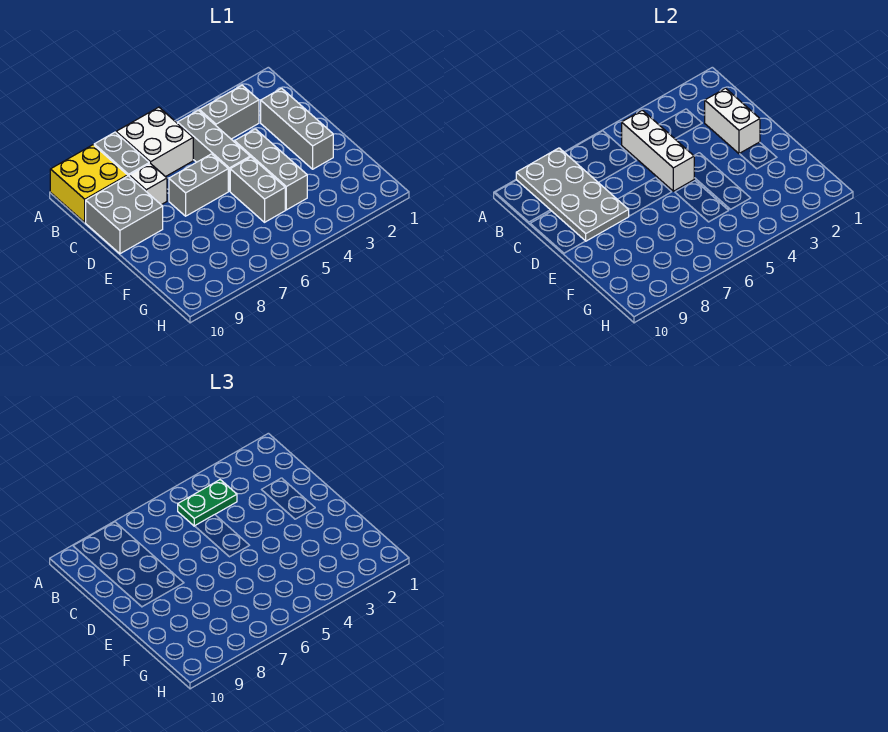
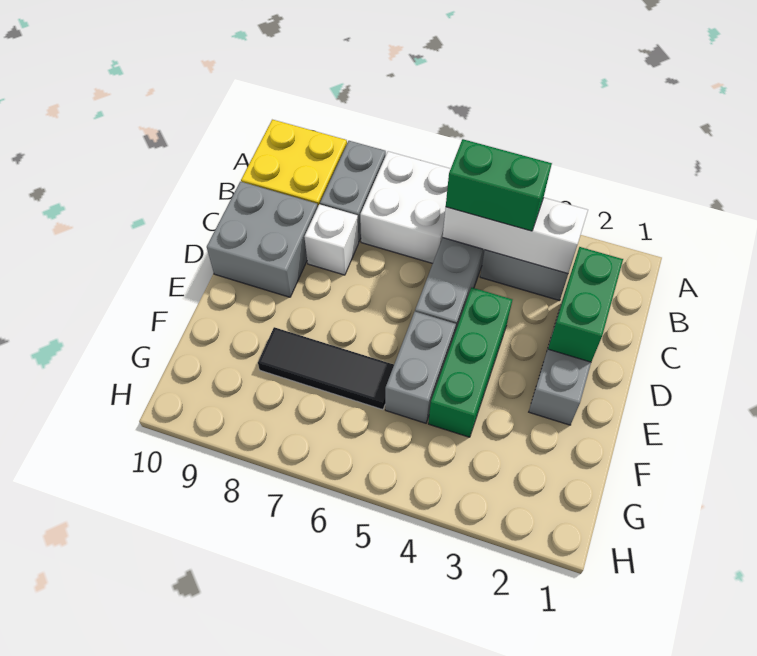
grey plate A8:D9 level 2 -> none
green plate B4:B5 level 3 -> green brick B4:B5 level 3
white brick B5:D5 level 2 -> white brick B3:B5 level 2
white brick C2:D2 level 2 -> green brick C2:D2 level 2
grey brick D4:F4 level 1 -> green brick D4:F4 level 1
grey brick D6:D7 level 1 -> none
none -> black tile F6:F8 level 1

